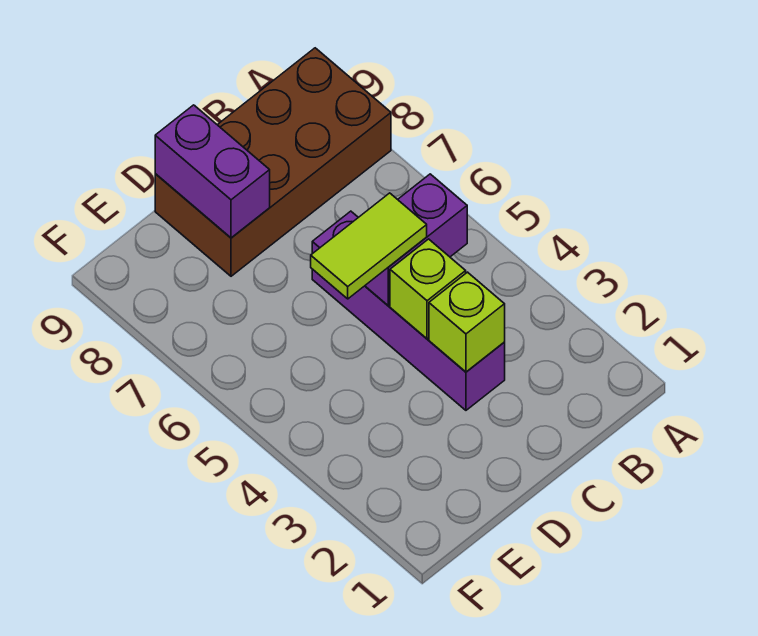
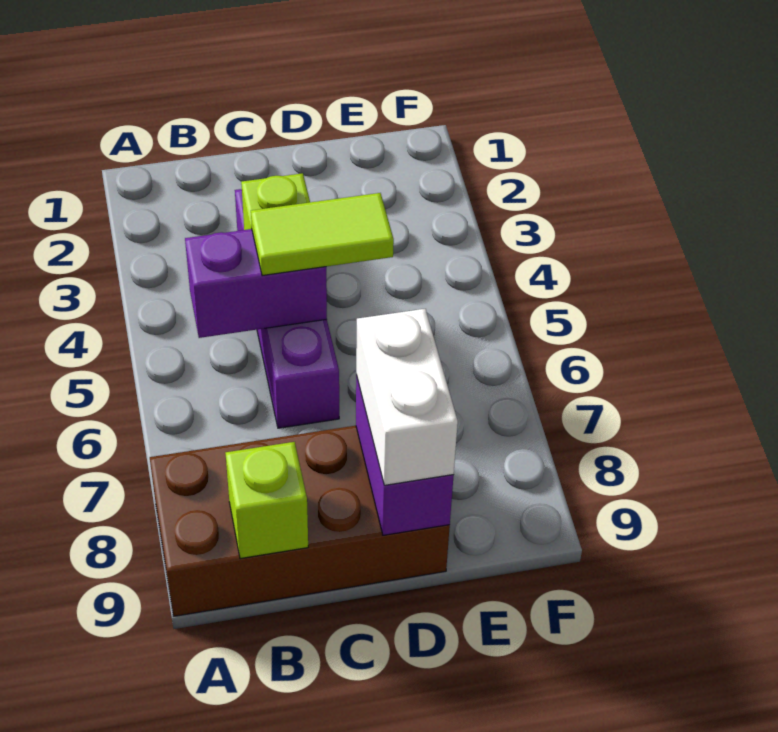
lime brick C3 level 2 -> lime brick B9 level 2
none -> white brick D8:D9 level 3

